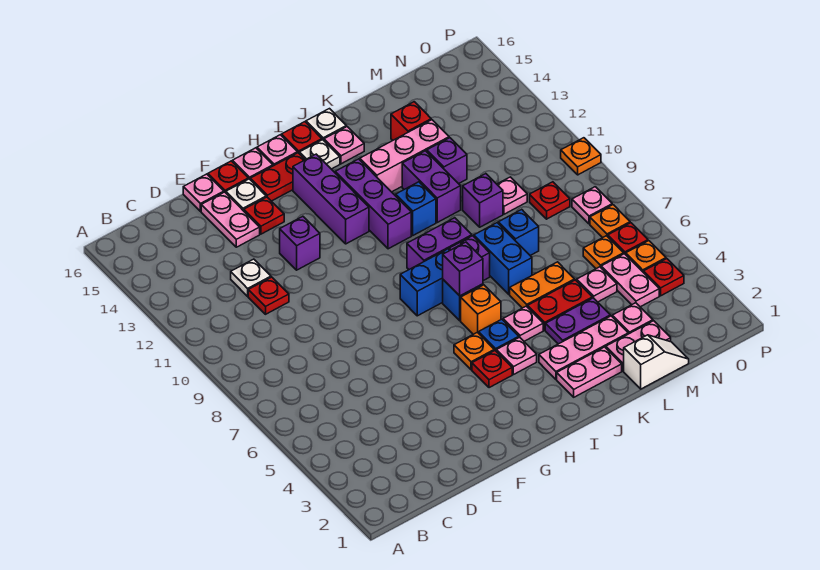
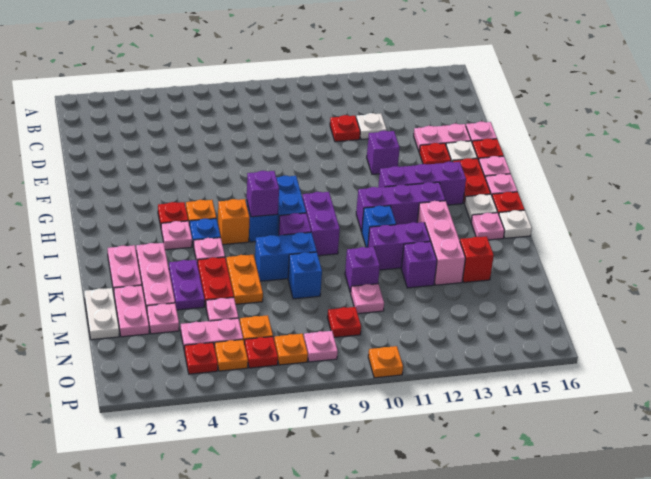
white slope L1:M1 level 1 top L -> white plate L1:M1 level 1

